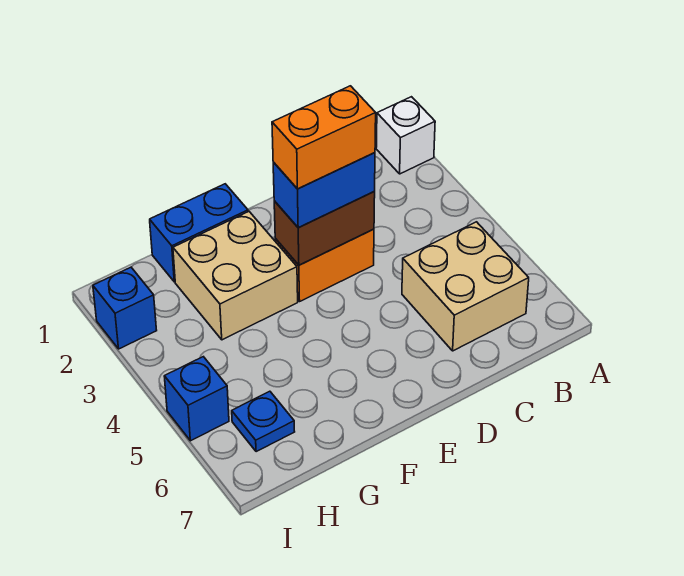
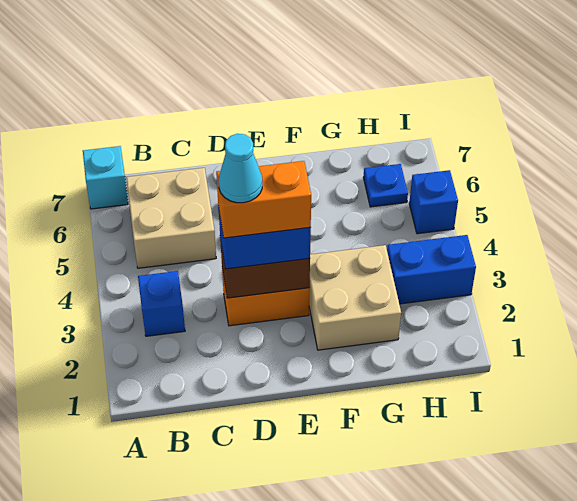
white brick A1 level 1 -> none
none -> cyan brick A7 level 1
none -> cyan cone D3 level 5
blue brick F1:G1 level 1 -> blue brick H3:I3 level 1
blue brick I2 level 1 -> blue brick B3 level 1

